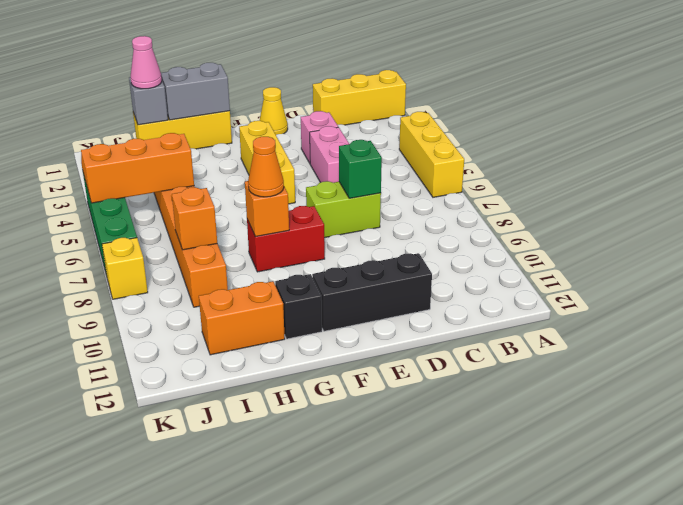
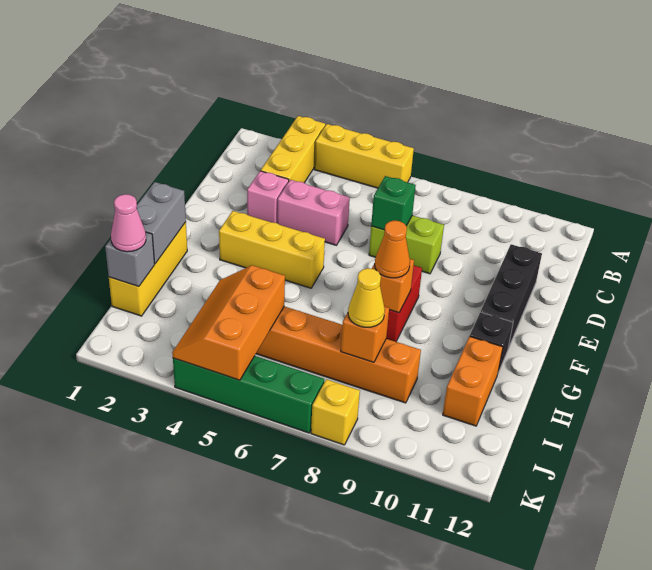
yellow brick A1:C1 level 1 -> yellow brick A3:C3 level 1
lime brick D7:E7 level 1 -> lime brick D7:D8 level 1
yellow cone E1 level 1 -> yellow cone I8 level 3

